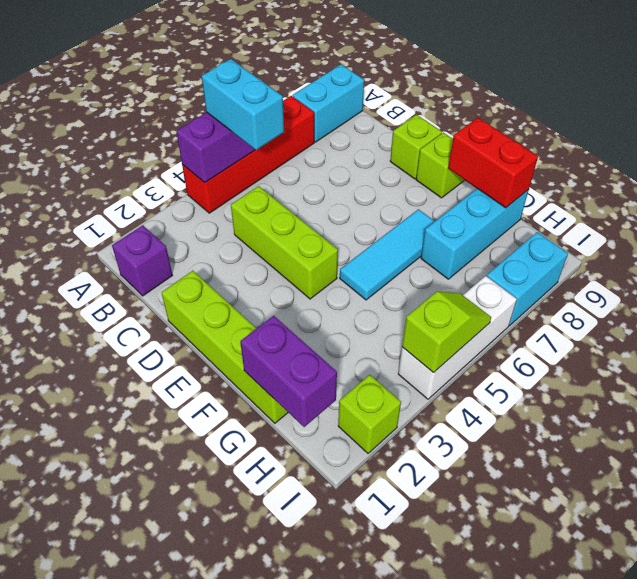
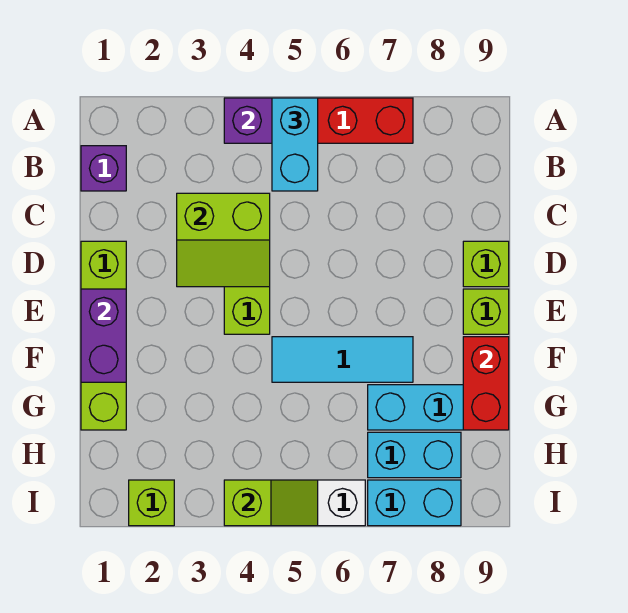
cyan brick A8:A9 level 1 -> cyan brick H7:H8 level 1
none -> lime slope C3:D4 level 2 top C
purple brick G1:H1 level 2 -> purple brick E1:F1 level 2

